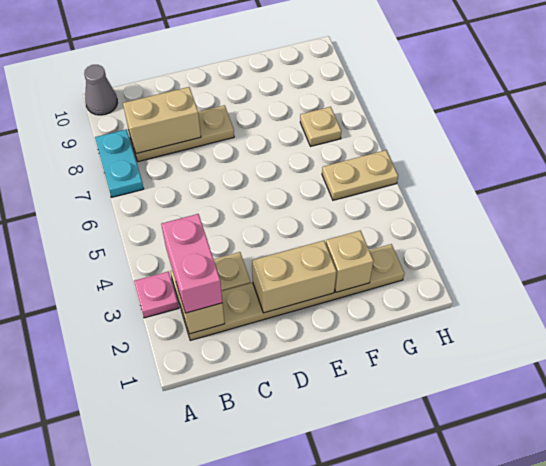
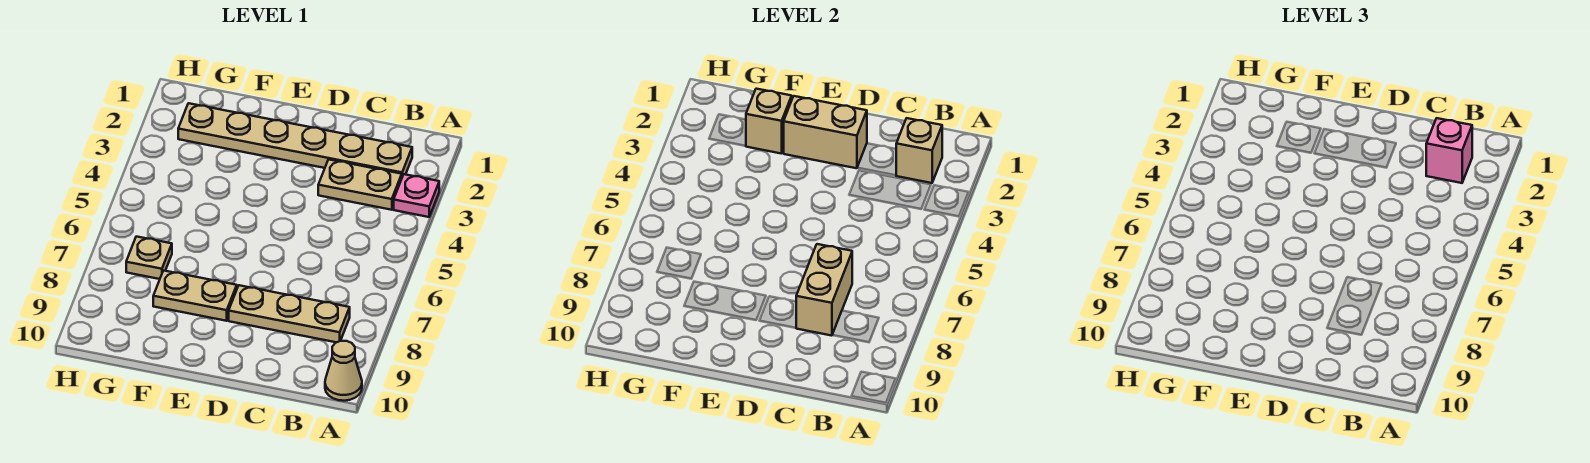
cyan plate A7:A8 level 1 -> none
grey cone A10 level 1 -> tan cone A10 level 1
pink brick B2:B3 level 3 -> pink brick B2 level 3
tan brick B8:C8 level 2 -> tan brick C7:C8 level 2
tan plate G5:H5 level 1 -> tan plate E8:F8 level 1

